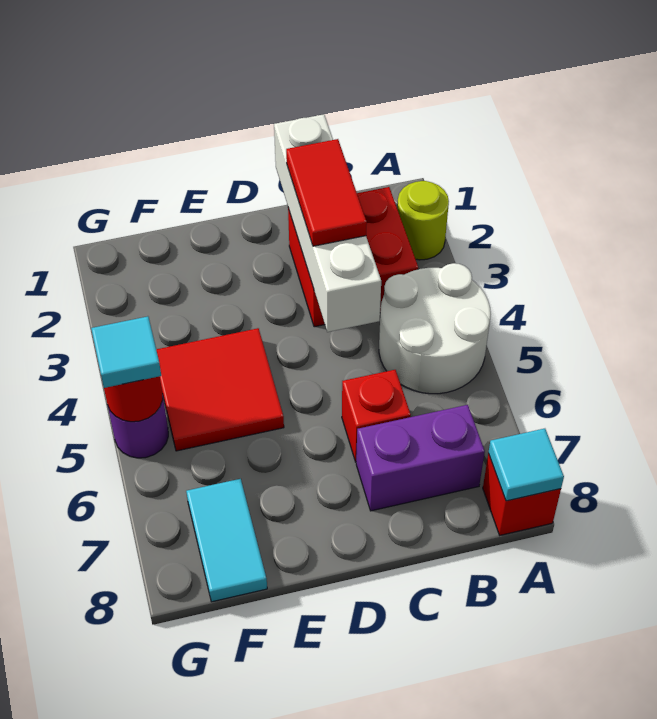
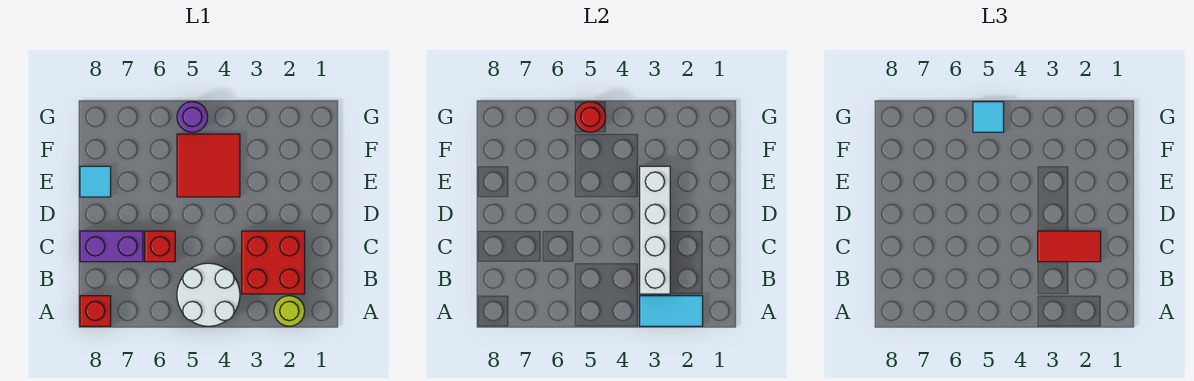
cyan tile A8 level 2 -> cyan tile E8 level 1
purple brick B7:C7 level 1 -> purple brick C7:C8 level 1
white brick C1:C4 level 2 -> white brick B3:E3 level 2
cyan tile F7:F8 level 1 -> cyan tile A2:A3 level 2

